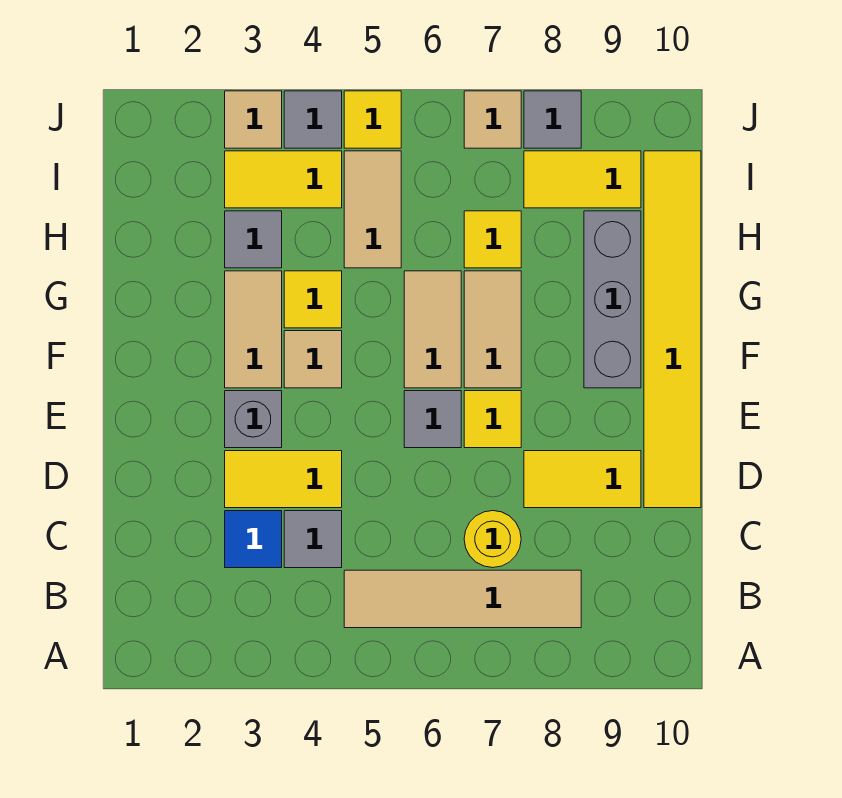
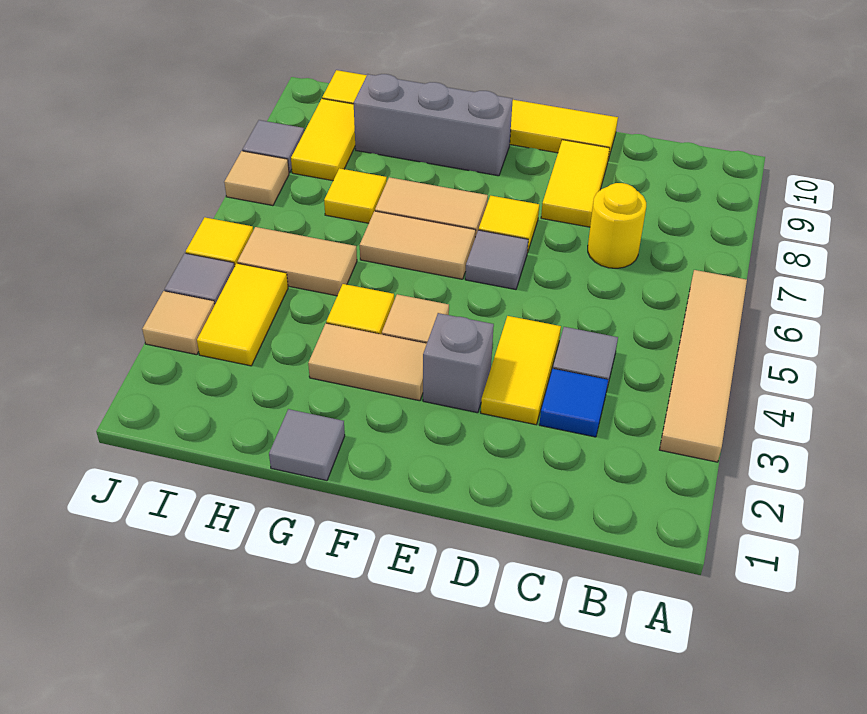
tan tile B5:B8 level 1 -> tan tile A3:A6 level 1
grey tile H3 level 1 -> grey tile G1 level 1

